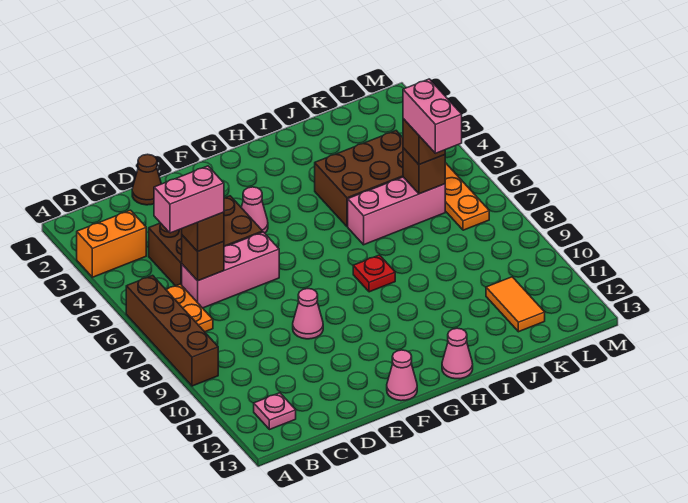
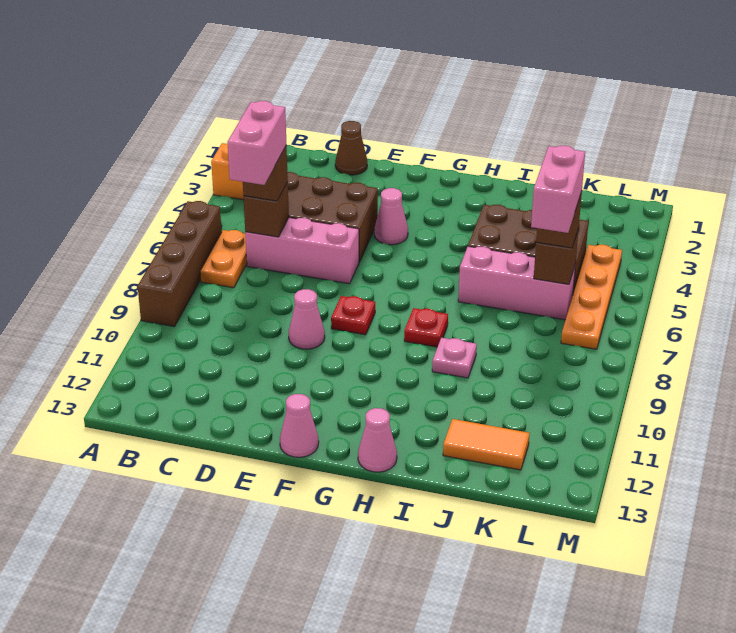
pink brick B6:C6 level 4 -> pink brick C6:C7 level 4
pink plate B12 level 1 -> pink plate I9 level 1
none -> red plate F8 level 1
orange tile K11:K12 level 1 -> orange tile J12:K12 level 1

